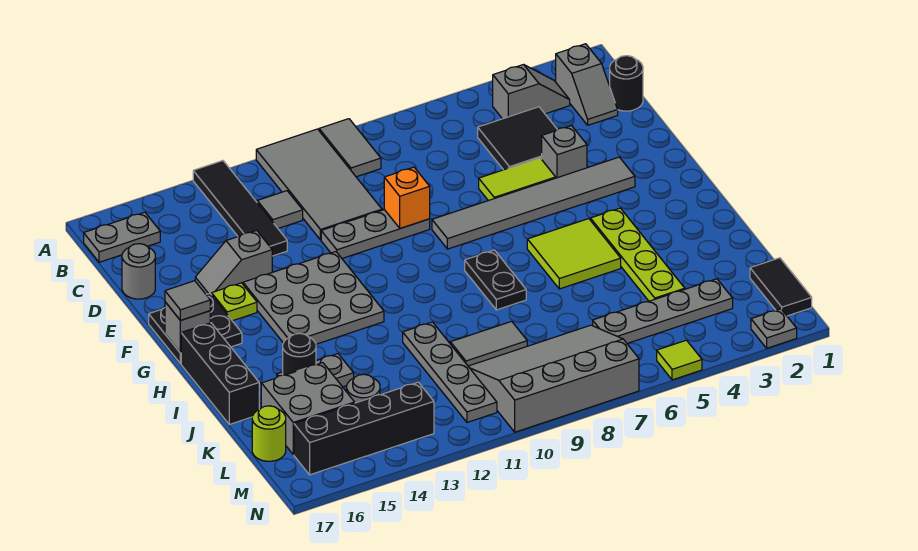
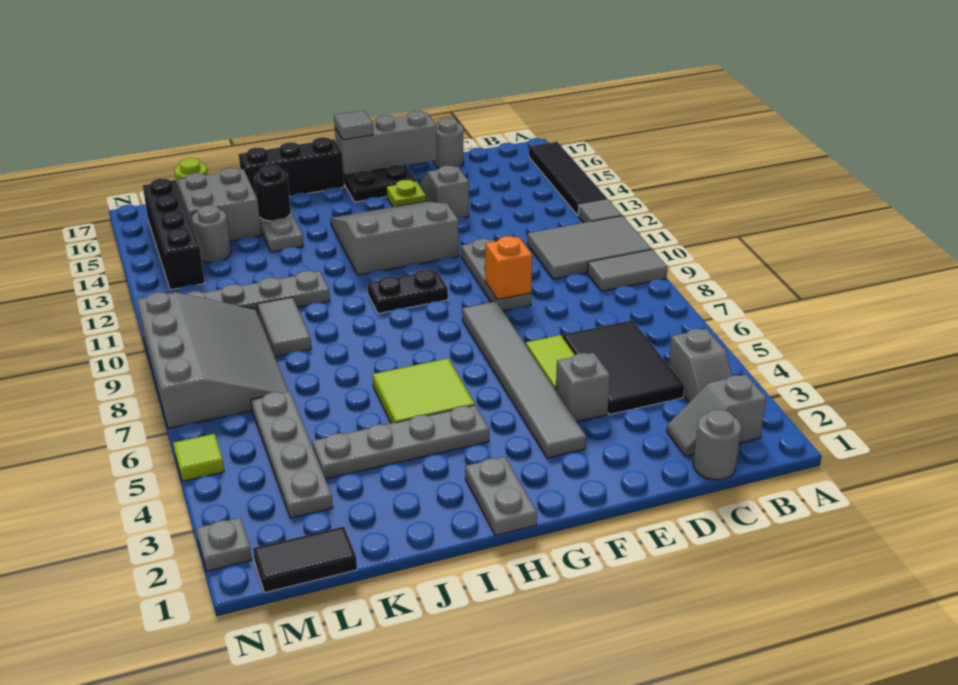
grey tile A10:D11 level 1 -> grey tile A10:C11 level 1
black tile A13:D13 level 1 -> black tile A13:A16 level 1
grey plate B16:B17 level 1 -> grey plate H1:H2 level 1
black round brick C1 level 1 -> grey round brick C1 level 1
black tile C4:D5 level 1 -> black tile C4:D6 level 1
grey tile C12 level 1 -> grey tile A12 level 1
grey plate F12:H14 level 1 -> grey slope F12:H14 level 1 top 12
grey brick G17 level 2 -> grey brick E17:G17 level 2
lime plate H4:K4 level 1 -> grey plate H4:K4 level 1
black plate H8:I8 level 1 -> black plate G10:H10 level 1

